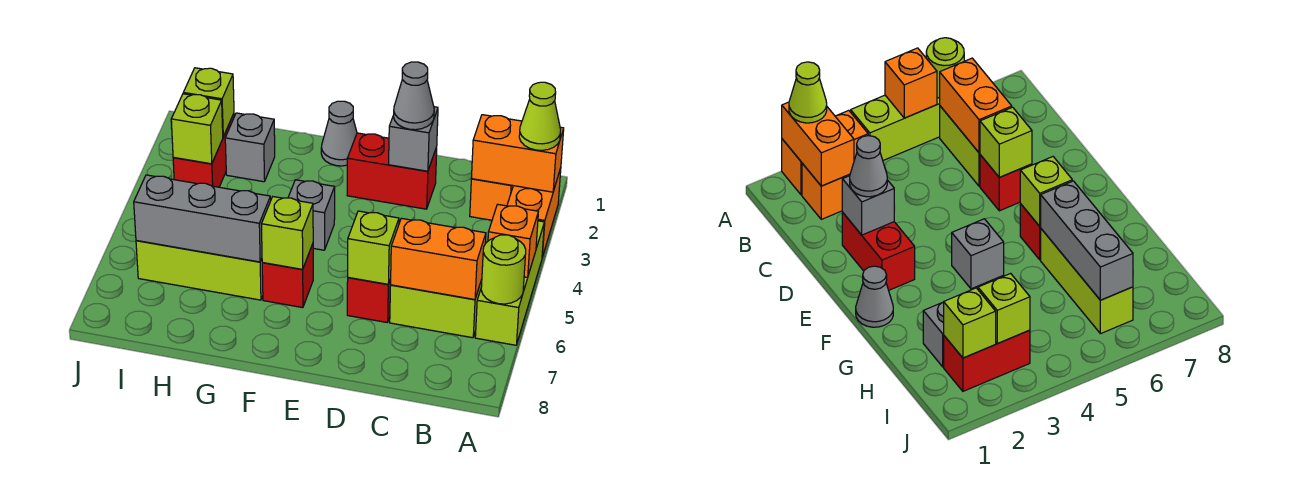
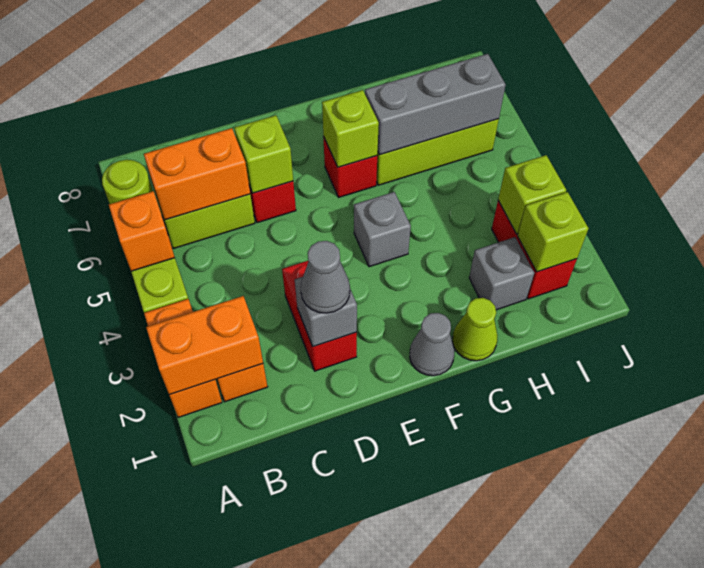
lime cone A2 level 3 -> lime cone G1 level 1
red brick D2:E2 level 1 -> red brick D2:D3 level 1

